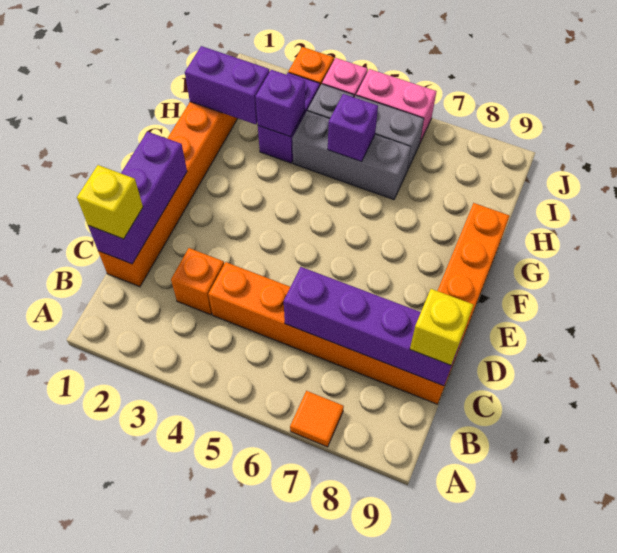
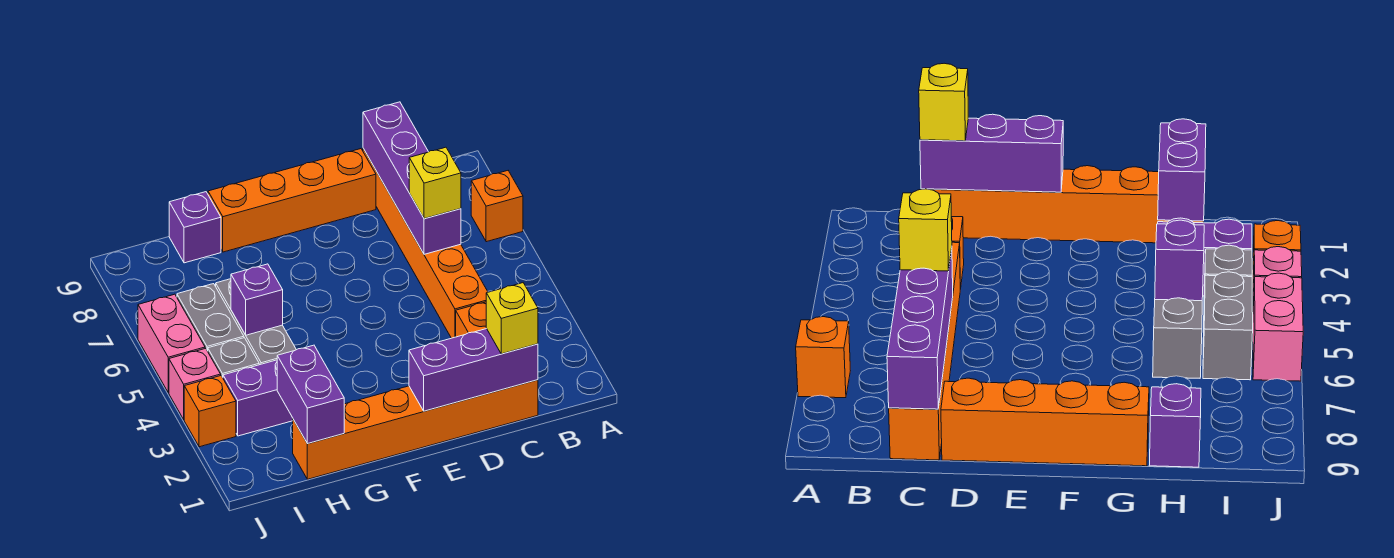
orange tile A7 level 1 -> orange brick A7 level 1
yellow brick C9 level 3 -> yellow brick C6 level 3
purple brick H3 level 2 -> purple brick H9 level 1

